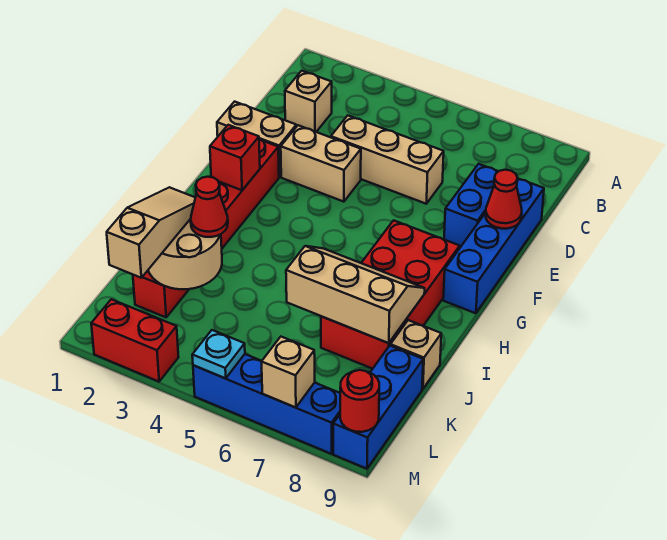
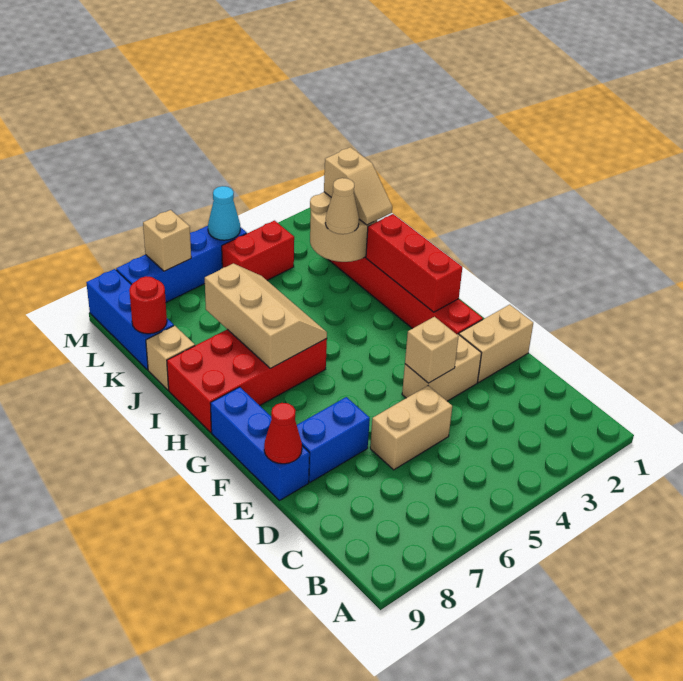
tan brick C2 level 1 -> tan brick E4 level 2
tan brick D4:D6 level 1 -> tan brick D5:D6 level 1
blue brick D8:E8 level 1 -> blue brick E7:E8 level 1
blue brick D9:G9 level 1 -> blue brick E9:G9 level 1
red brick G2 level 2 -> red brick G2:I2 level 2
red brick G7:J8 level 1 -> red brick H6:I9 level 1
tan slope I6:J8 level 2 top J -> tan slope H6:J7 level 2 top 7
tan slope J2:L2 level 3 top L -> tan slope J2:K2 level 3 top K
red cone J3 level 3 -> tan cone J3 level 3
red brick M2:M3 level 1 -> red brick L4:L5 level 1
cyan plate M5 level 2 -> cyan cone M5 level 2
red round brick M9 level 2 -> red round brick K9 level 2

